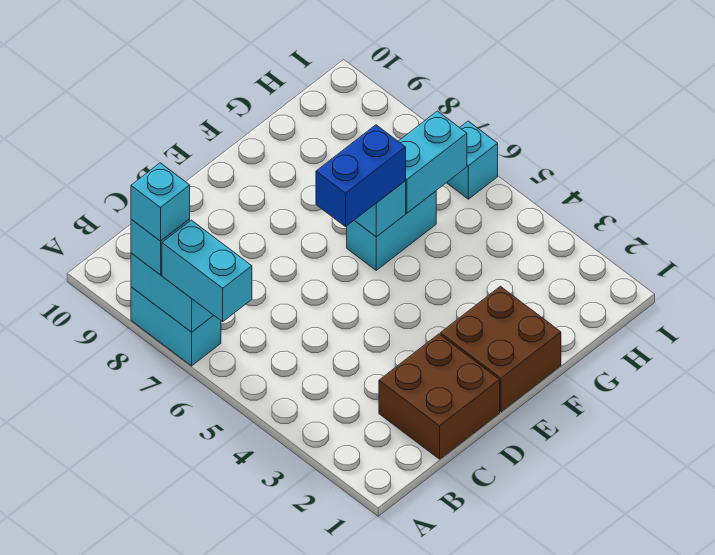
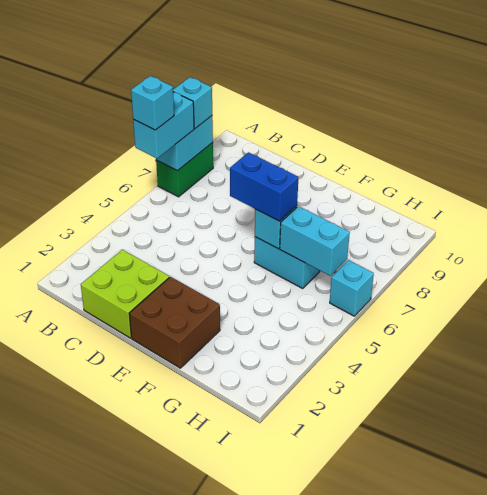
cyan brick A7:A8 level 1 -> green brick A7:A8 level 1
cyan brick A8 level 4 -> cyan brick A6 level 4
brown brick C1:D2 level 1 -> lime brick C1:D2 level 1

